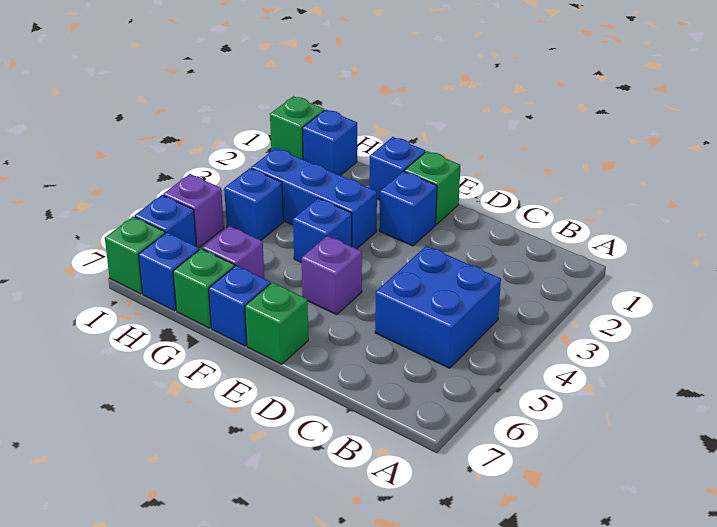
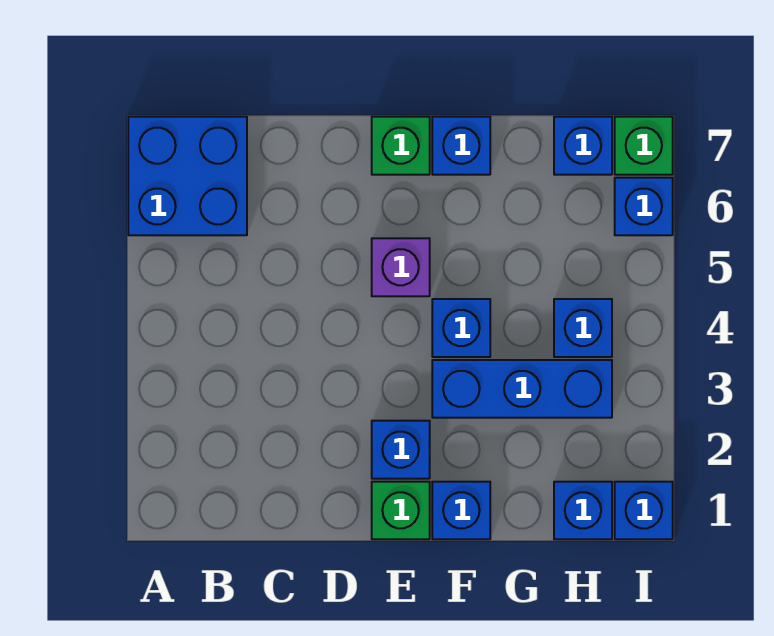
blue brick B4:C5 level 1 -> blue brick A6:B7 level 1
purple brick G6 level 1 -> none
green brick G7 level 1 -> none
green brick I1 level 1 -> blue brick I1 level 1
purple brick I5 level 1 -> none

